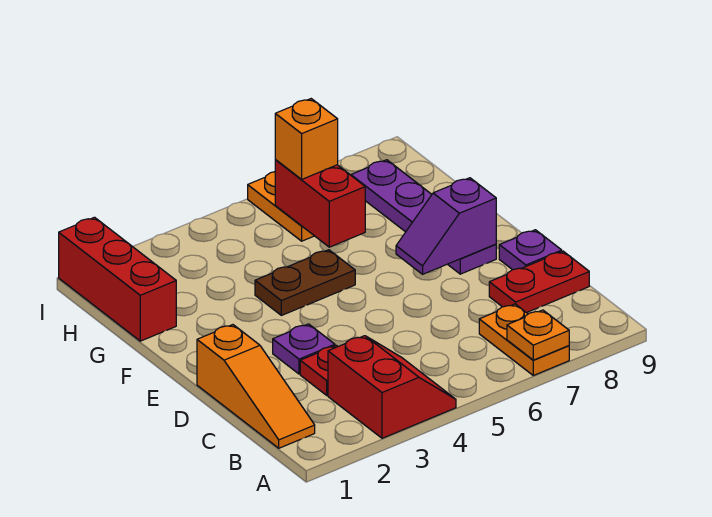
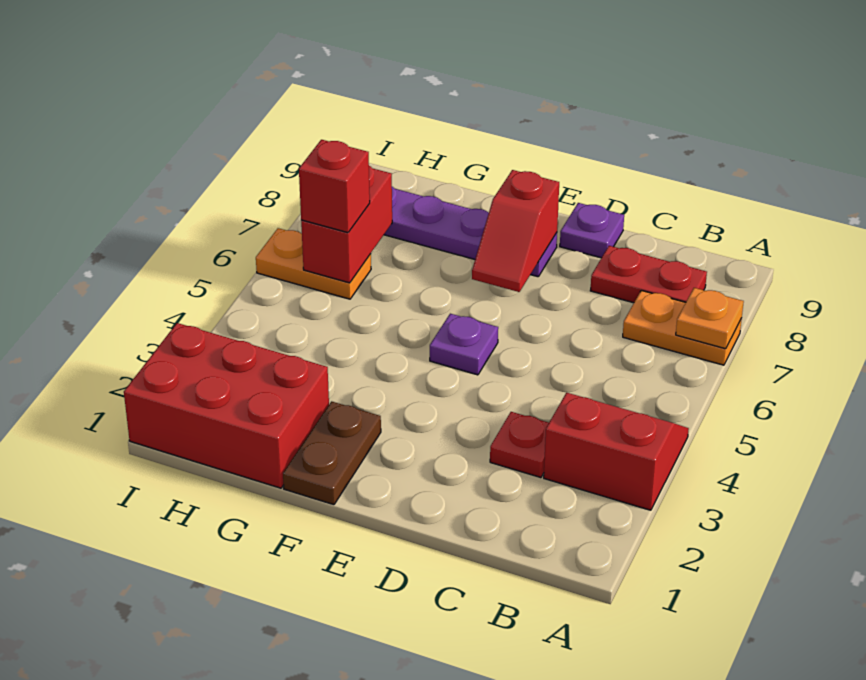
orange slope B1:D1 level 1 top D -> none
red plate C8:C9 level 1 -> red plate B8:C8 level 1
purple plate D3 level 1 -> purple plate E5 level 1
purple slope E7:E8 level 2 top 8 -> red slope E7:E8 level 2 top 8
brown plate F4:F5 level 1 -> brown plate F1:F2 level 1
red brick G1:I1 level 1 -> red brick G1:I2 level 1
red brick G6:H6 level 2 -> red brick H6:H7 level 2
orange brick H6 level 3 -> red brick H6 level 3

